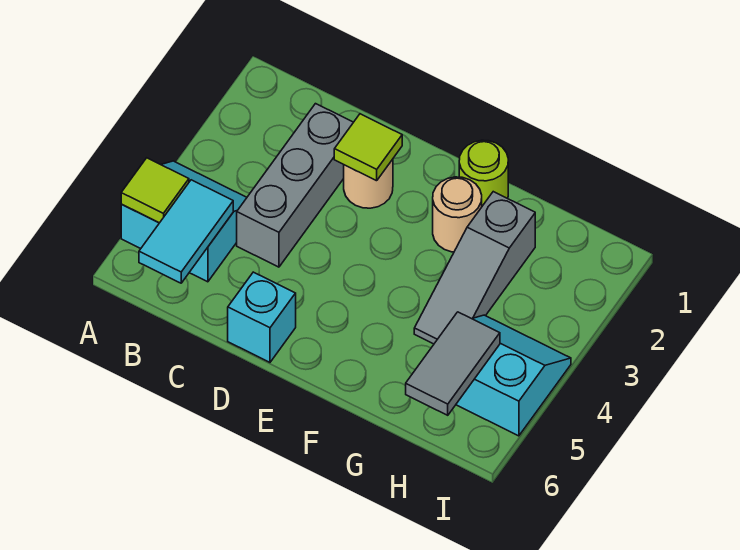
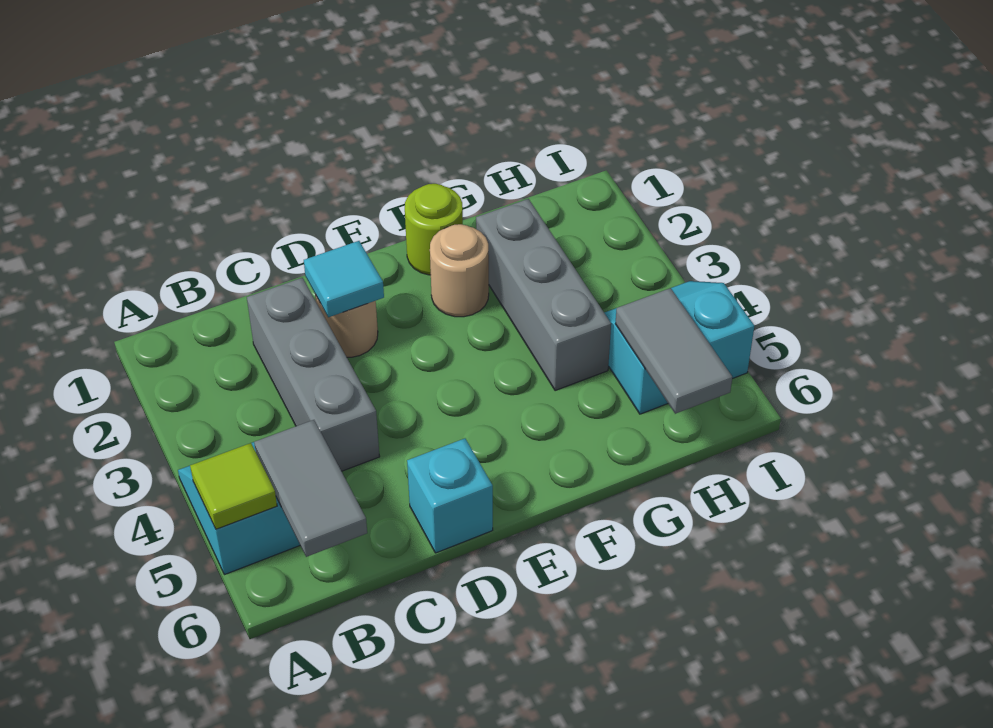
cyan tile B5:B6 level 2 -> grey tile B5:B6 level 2
lime tile D2 level 2 -> cyan tile D2 level 2
grey slope G2:G4 level 1 top 2 -> grey brick G2:G4 level 1

